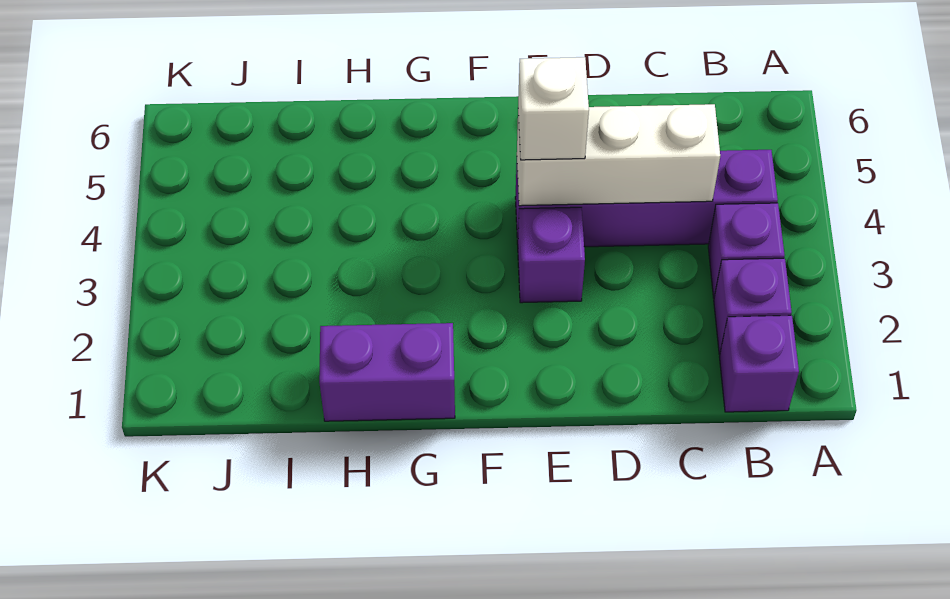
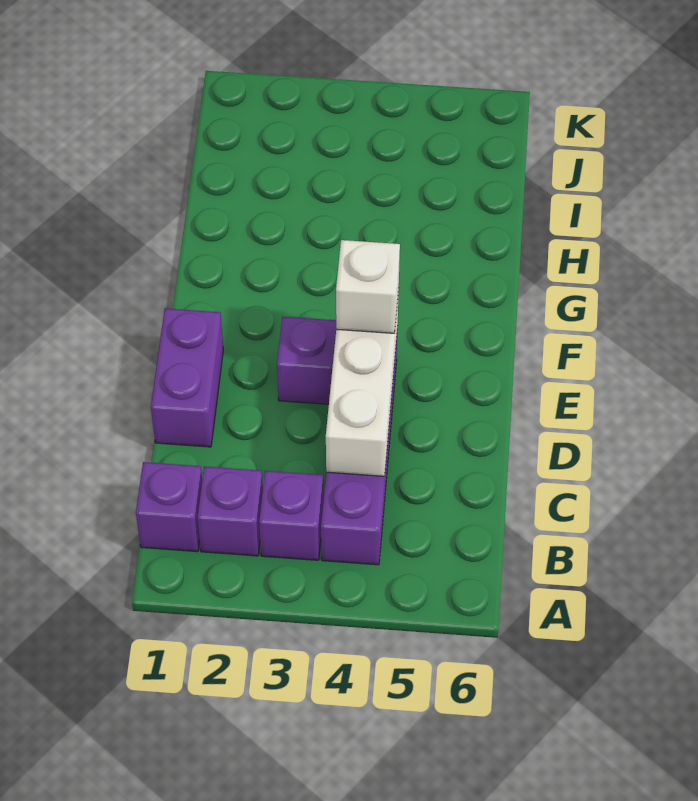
purple brick G1:H1 level 1 -> purple brick D1:E1 level 1

